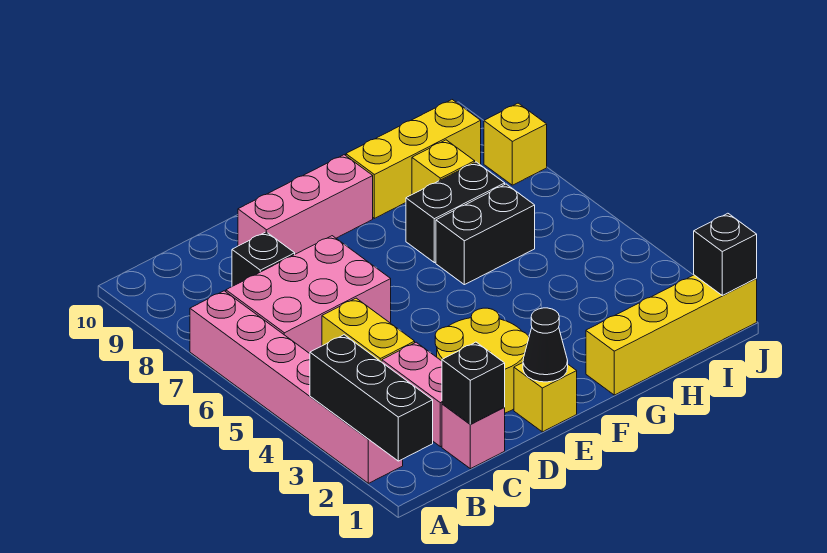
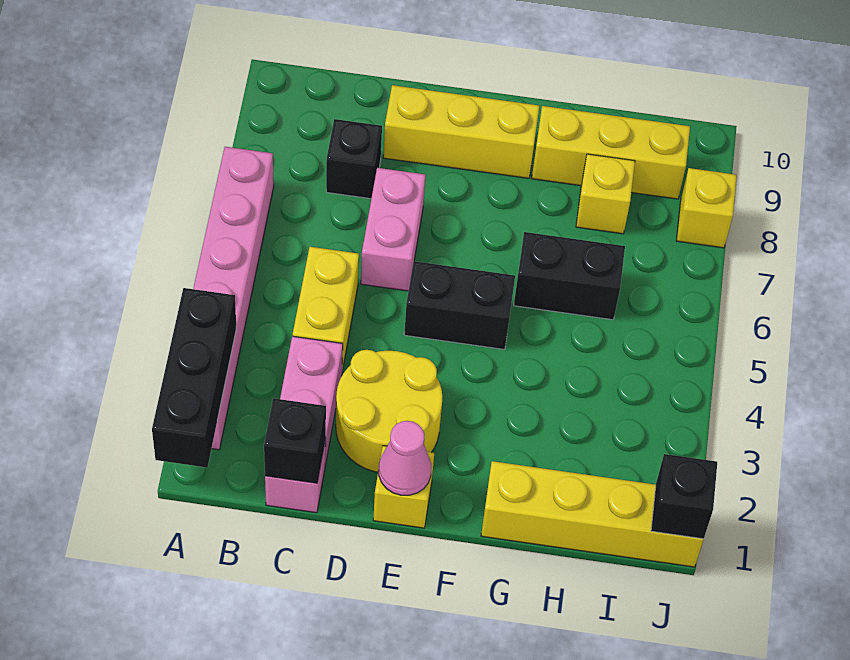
pink brick B6:D7 level 1 -> pink brick D6:D7 level 1
pink brick D9:F9 level 1 -> yellow brick D9:F9 level 1
black cone E1 level 2 -> pink cone E1 level 2
black brick G7:H7 level 1 -> black brick E5:F5 level 1

